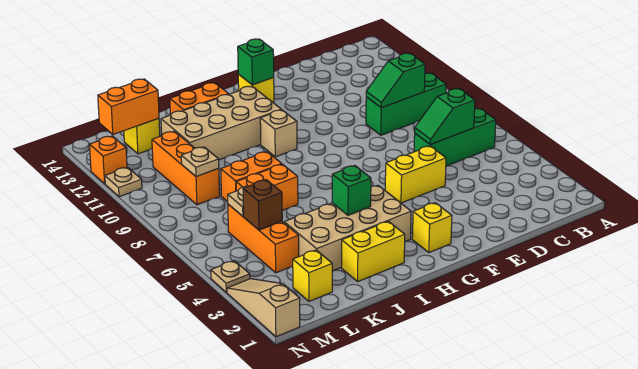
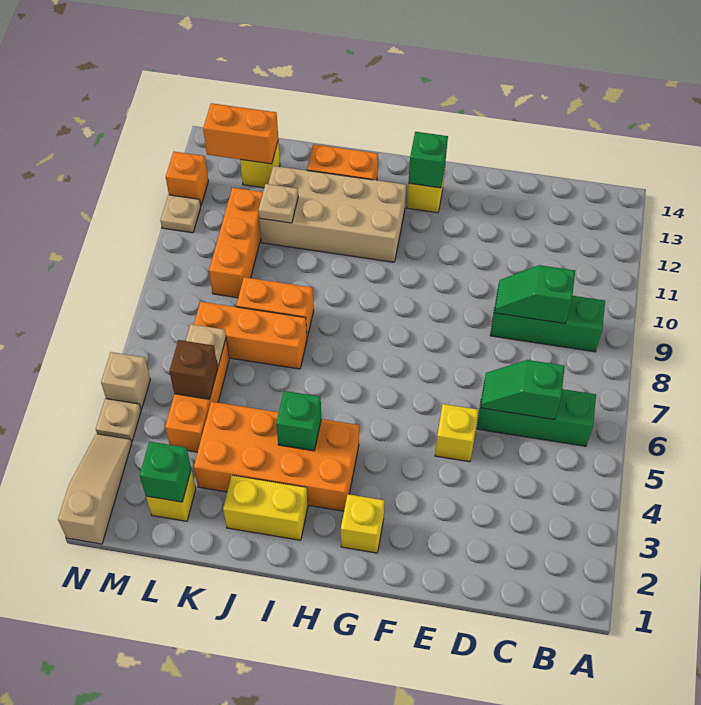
yellow brick E5:F5 level 1 -> yellow brick E5 level 1
tan brick H3:K4 level 1 -> orange brick H3:K4 level 1
tan brick H10 level 1 -> tan brick N5 level 1
orange brick J7:K7 level 1 -> orange brick J7:L7 level 1
none -> green brick L2 level 2
tan plate L9 level 2 -> tan plate K11 level 2

